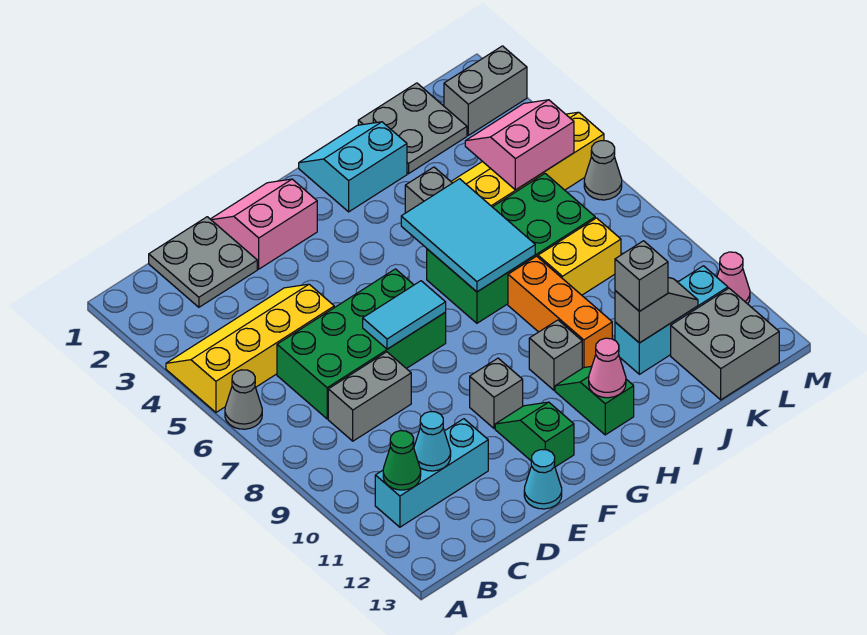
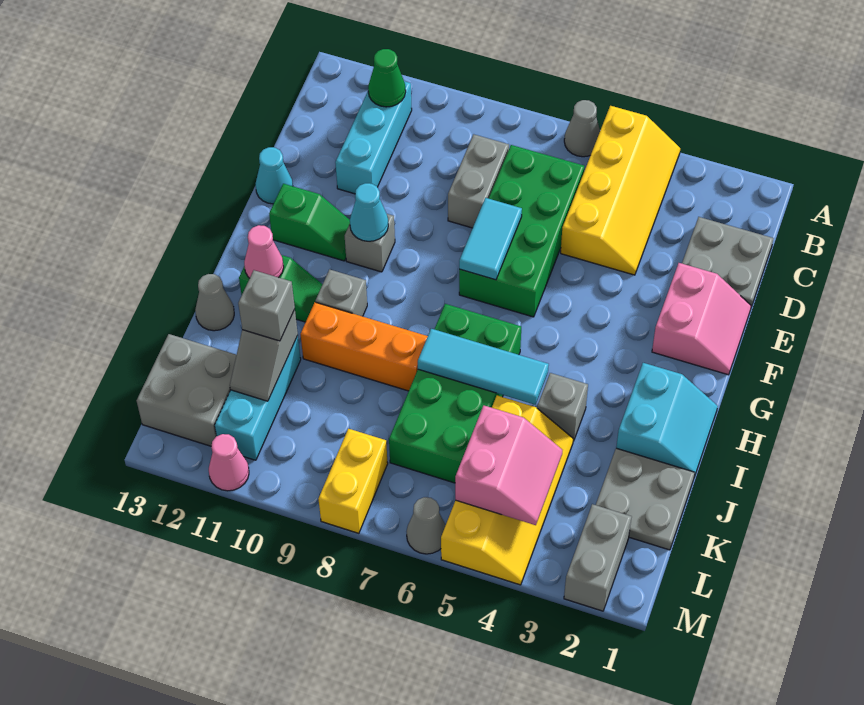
cyan cone C11 level 2 -> cyan cone F10 level 2
cyan tile H5:I7 level 2 -> cyan tile I5:I7 level 2
none -> grey cone I13 level 1
yellow brick J8:K8 level 1 -> yellow brick L8:M8 level 1

